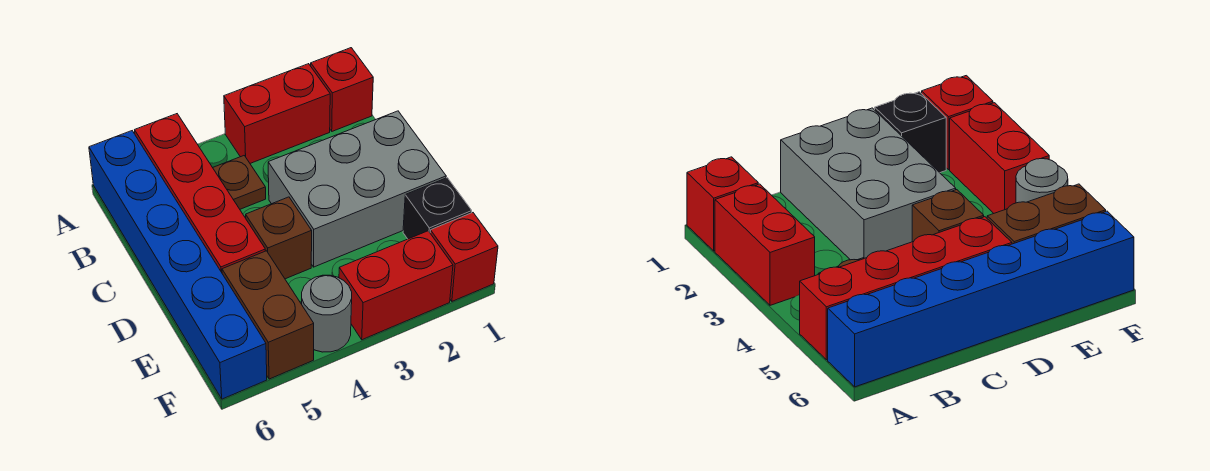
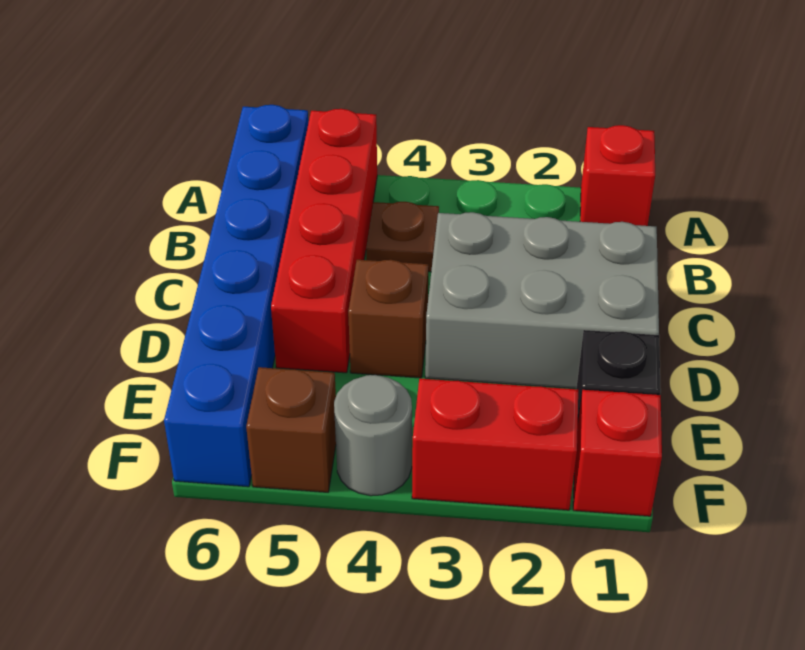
red brick A2:A3 level 1 -> none
brown brick E5:F5 level 1 -> brown brick F5 level 1

